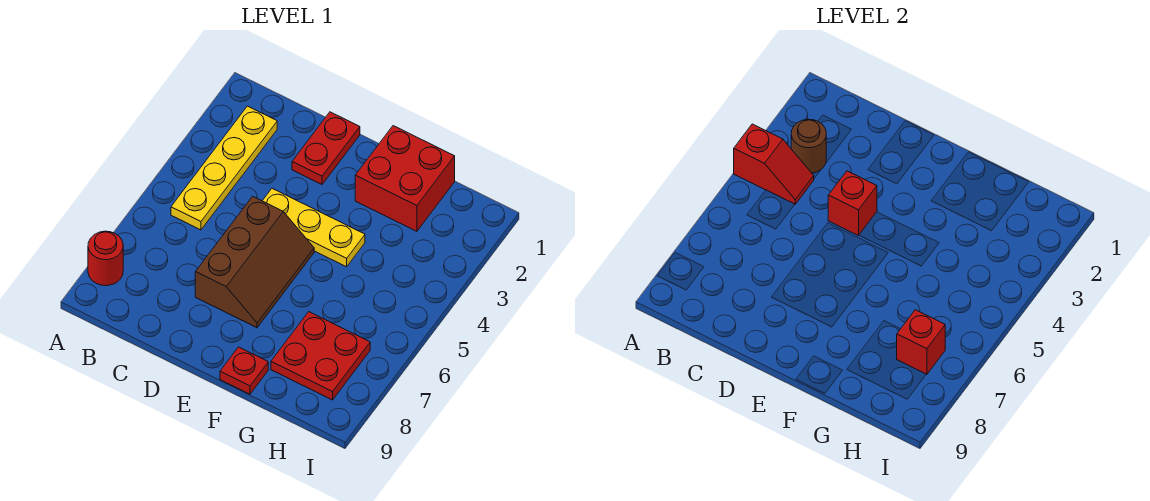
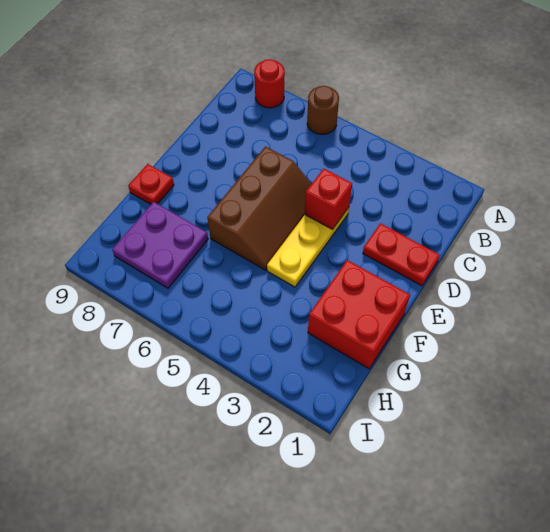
red slope A4:B4 level 2 top A -> none
yellow plate B2:B5 level 1 -> none
brown round brick B3 level 2 -> brown round brick A6 level 1
brown slope D5:E7 level 1 top D -> brown slope D5:F6 level 1 top 6
red plate G7:H8 level 1 -> purple plate G7:H8 level 1
red brick H7 level 2 -> none

